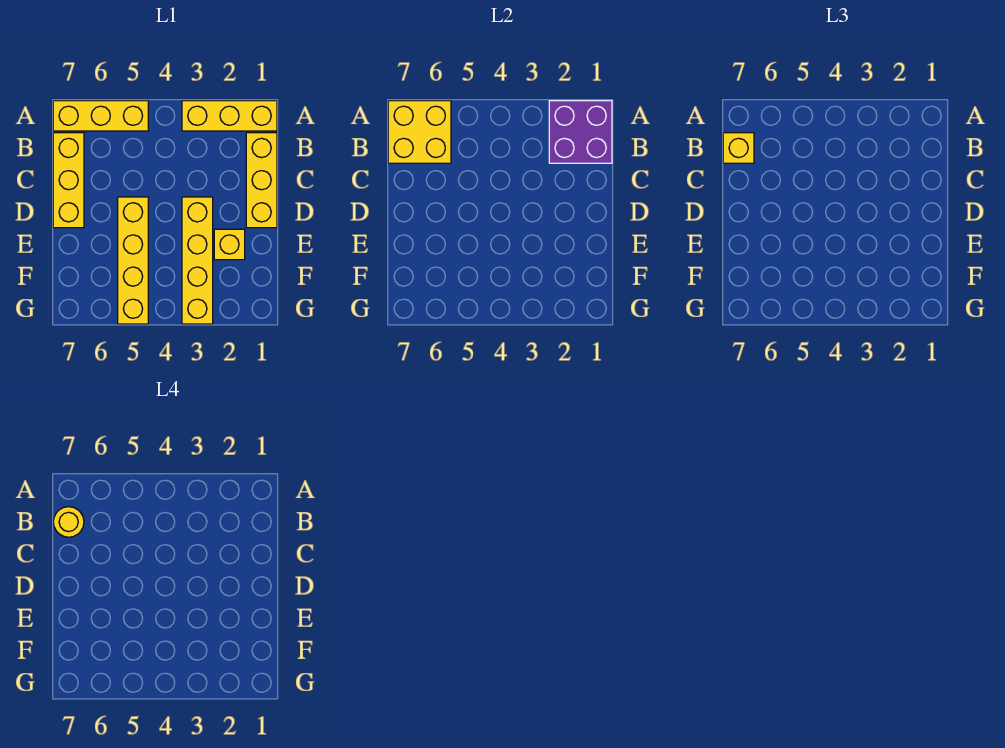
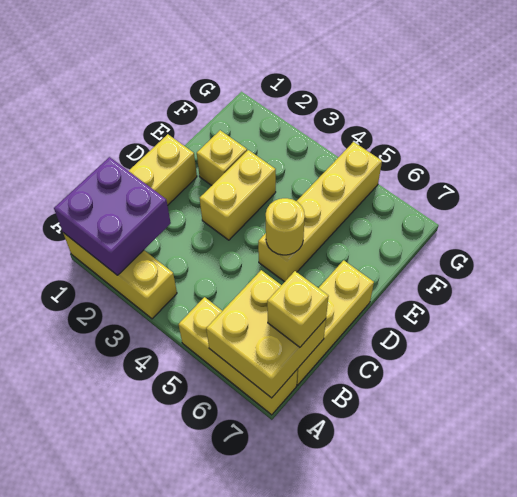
yellow round brick B7 level 4 -> yellow round brick D5 level 2
yellow brick D3:G3 level 1 -> yellow brick D3:E3 level 1

